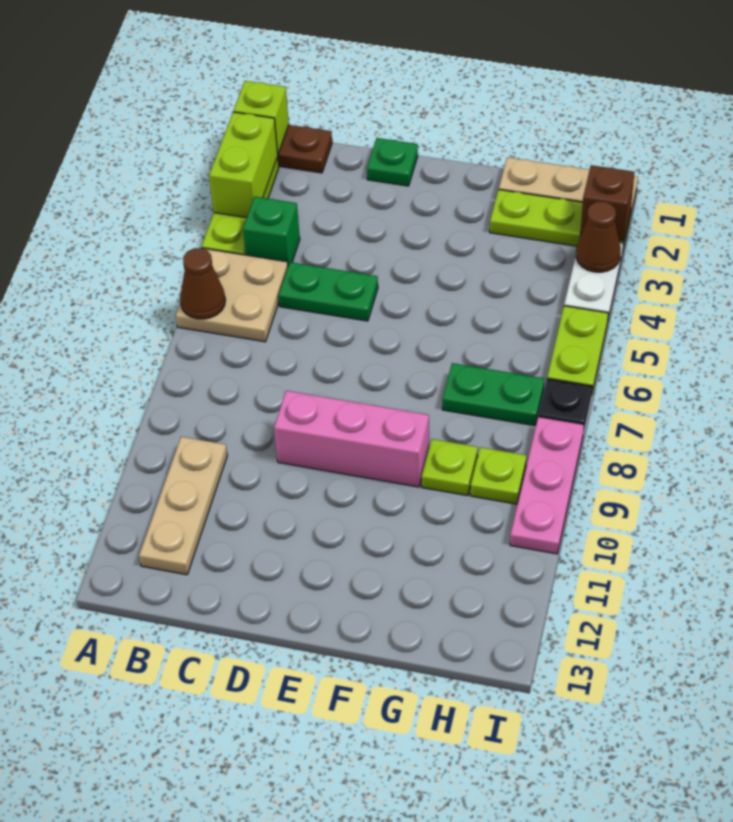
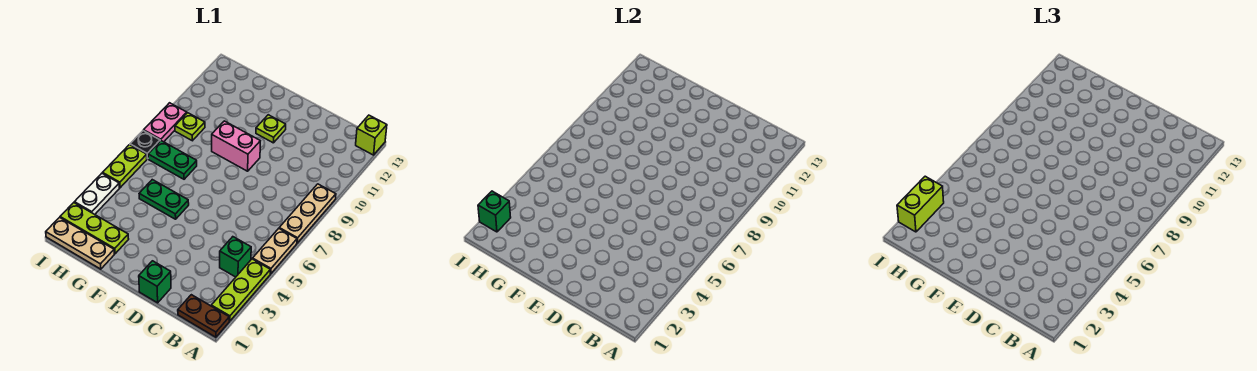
lime brick A1 level 2 -> lime brick A13 level 1
lime brick A2:A3 level 2 -> lime brick I2:I3 level 3
tan plate A5:B6 level 1 -> tan plate A5:A6 level 1
brown cone A6 level 2 -> none
tan plate B10:B12 level 1 -> tan plate A7:A9 level 1
green plate C5:D5 level 1 -> green plate F5:G5 level 1
green plate D1 level 1 -> green brick D1 level 1
pink brick D9:F9 level 1 -> pink brick E9:F9 level 1
lime plate G9 level 1 -> lime plate E11 level 1
brown brick I2 level 2 -> green brick I2 level 2
brown cone I3 level 2 -> none
pink plate I8:I10 level 1 -> pink plate I8:I9 level 1

